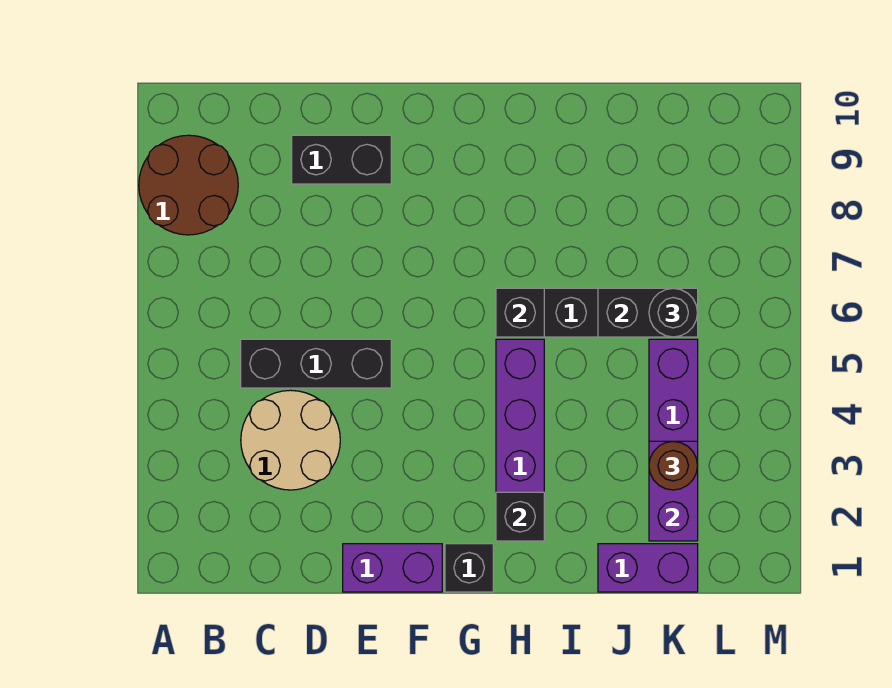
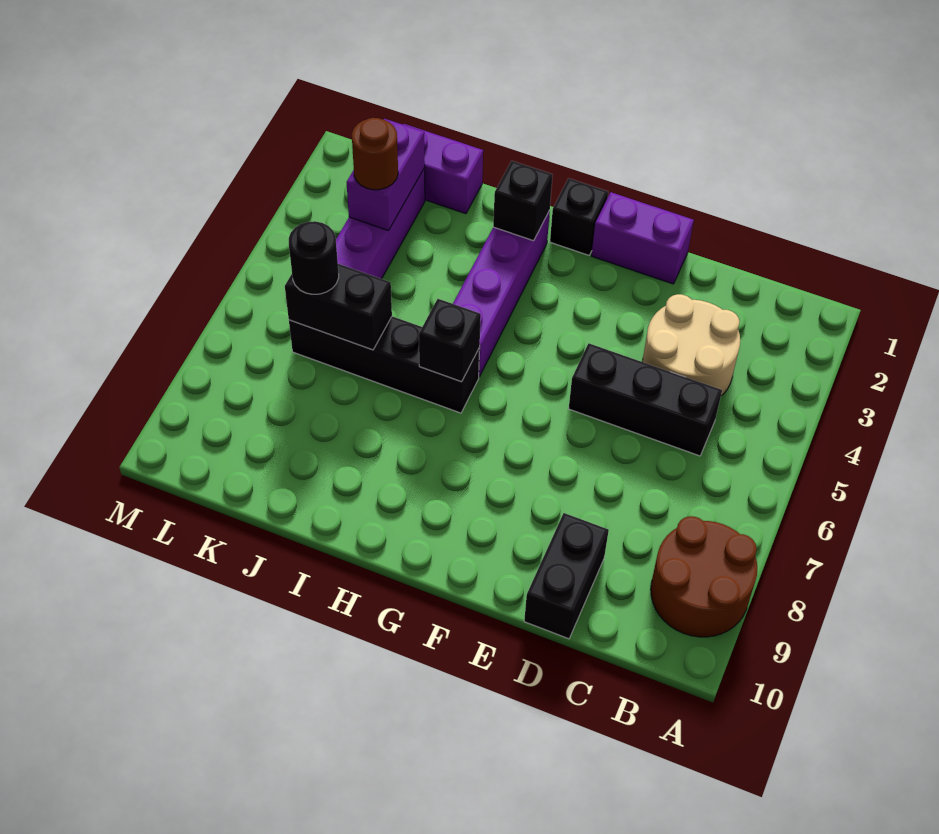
black brick D9:E9 level 1 -> black brick D9:D10 level 1

